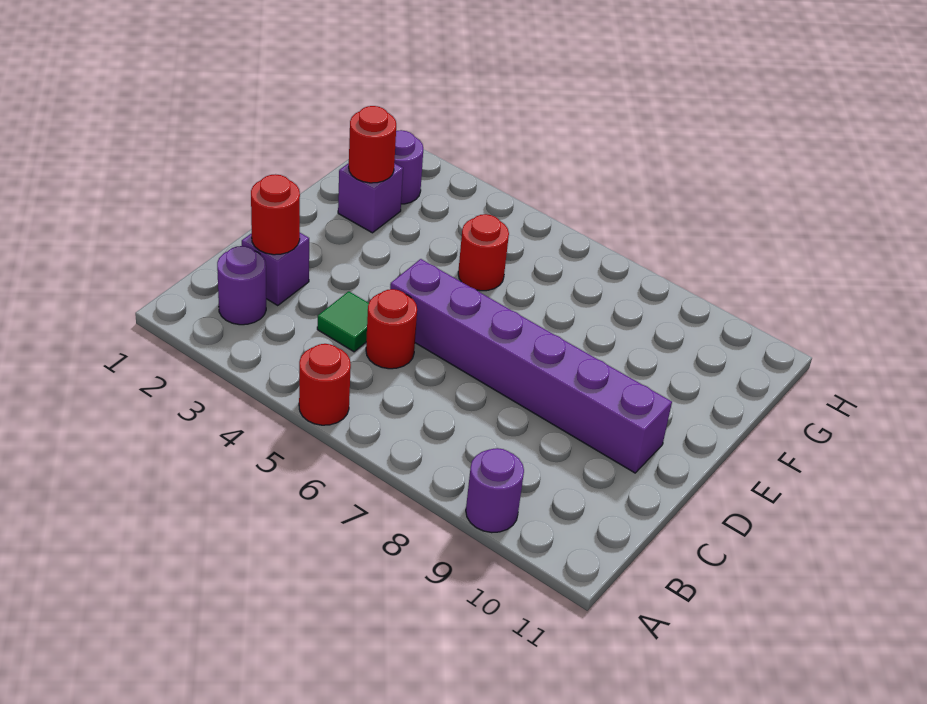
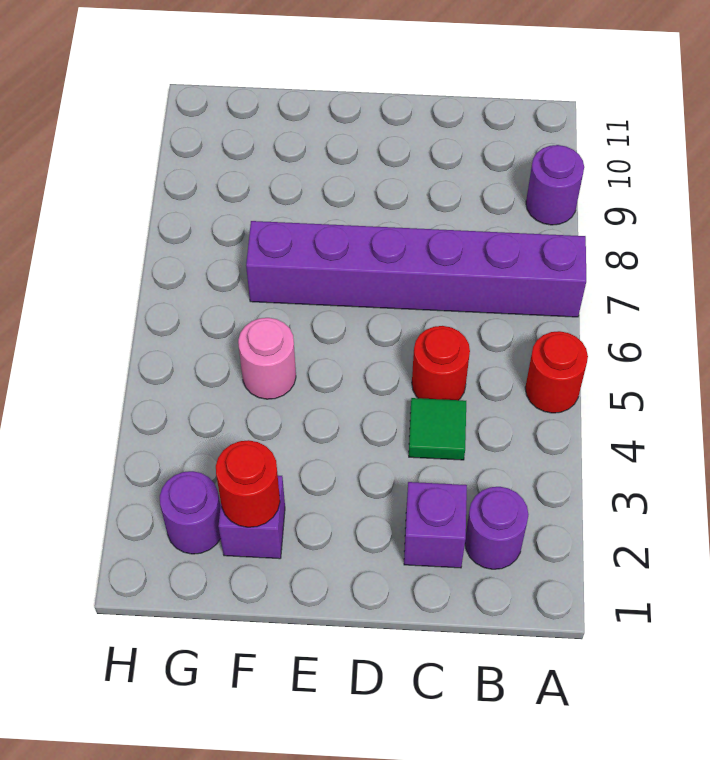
red round brick C2 level 2 -> none
purple brick D5:D10 level 1 -> purple brick A7:F7 level 1
red round brick F5 level 1 -> pink round brick F5 level 1

